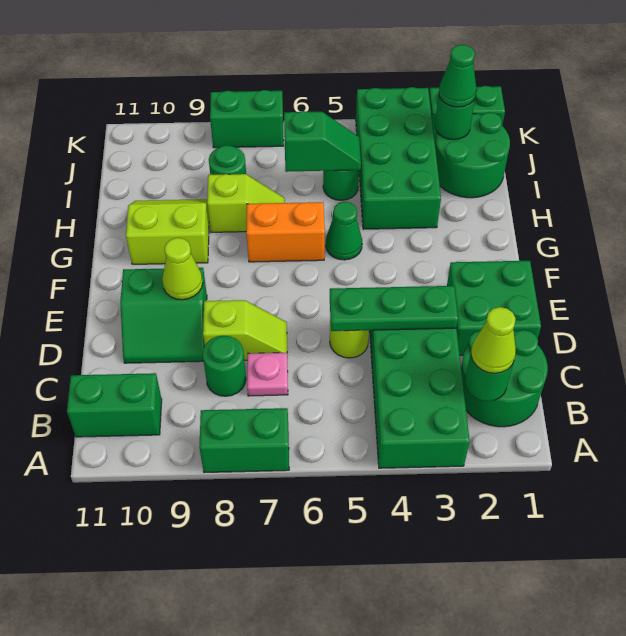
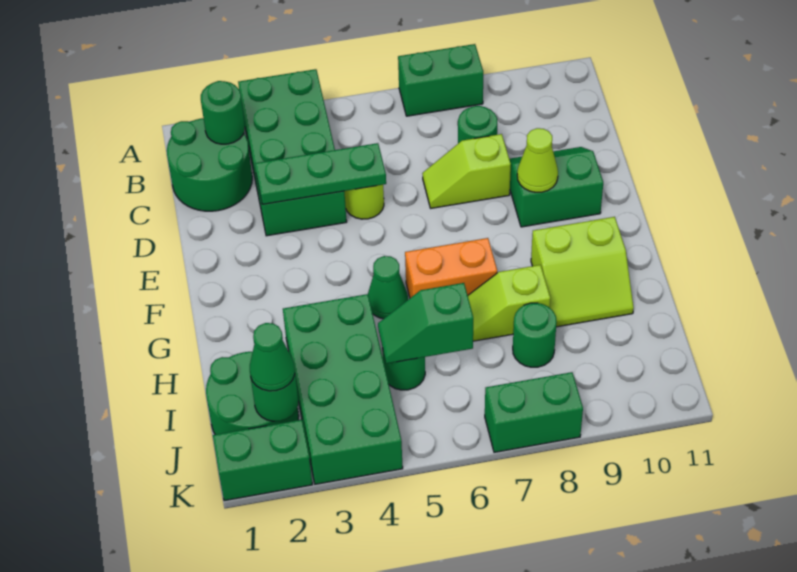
lime cone B2 level 3 -> none
green brick B10:B11 level 1 -> none
pink plate C7 level 1 -> none
green brick D1:E2 level 1 -> none

